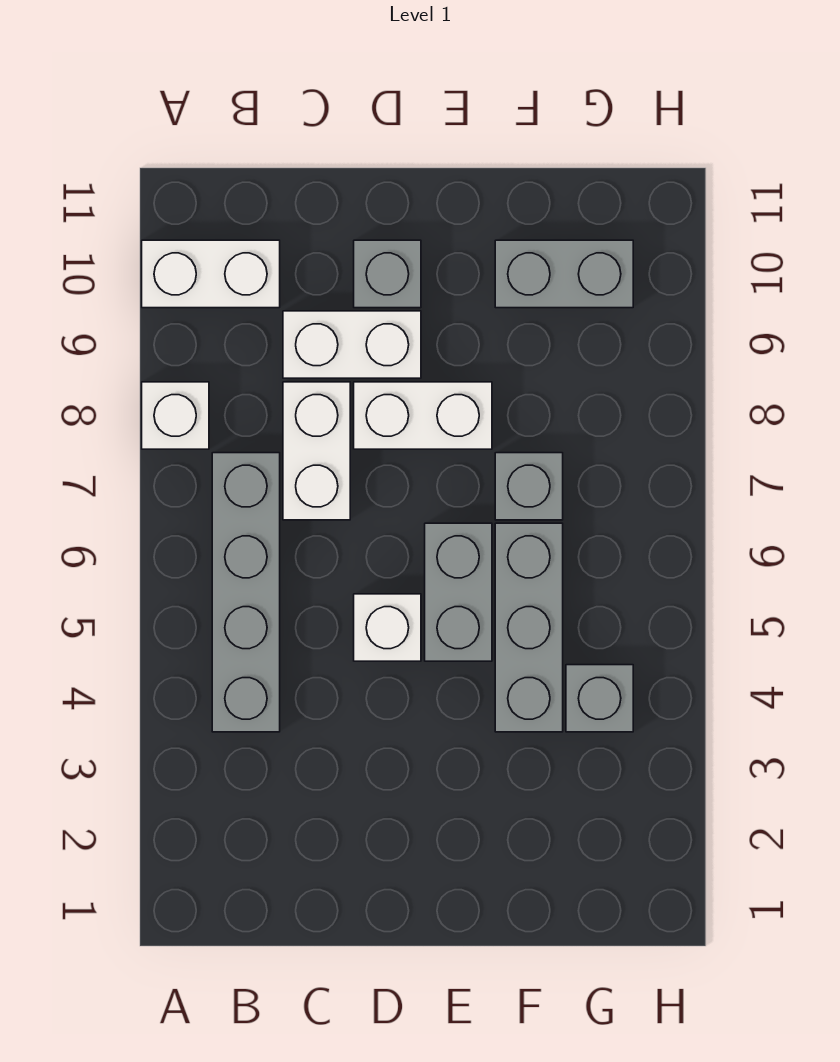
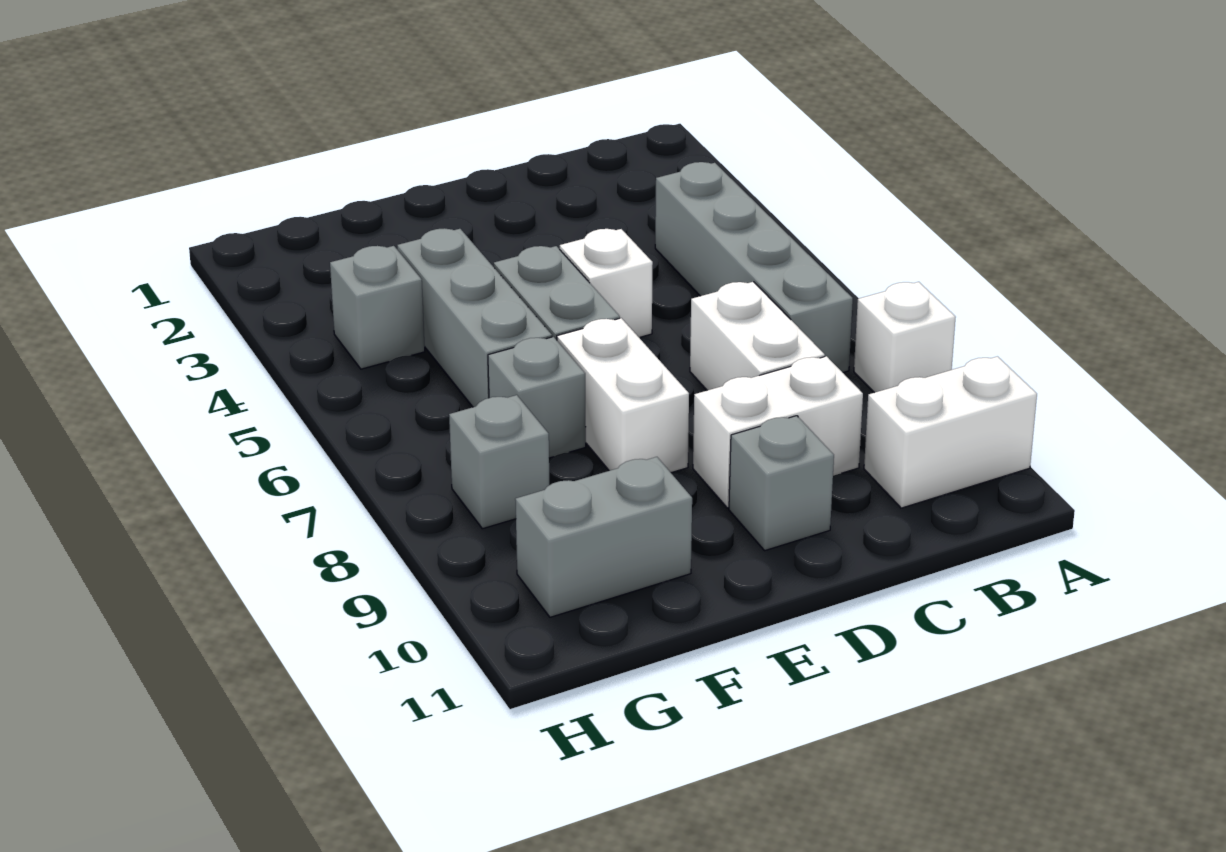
white brick D8:E8 level 1 -> white brick E7:E8 level 1
none -> grey brick G8 level 1

